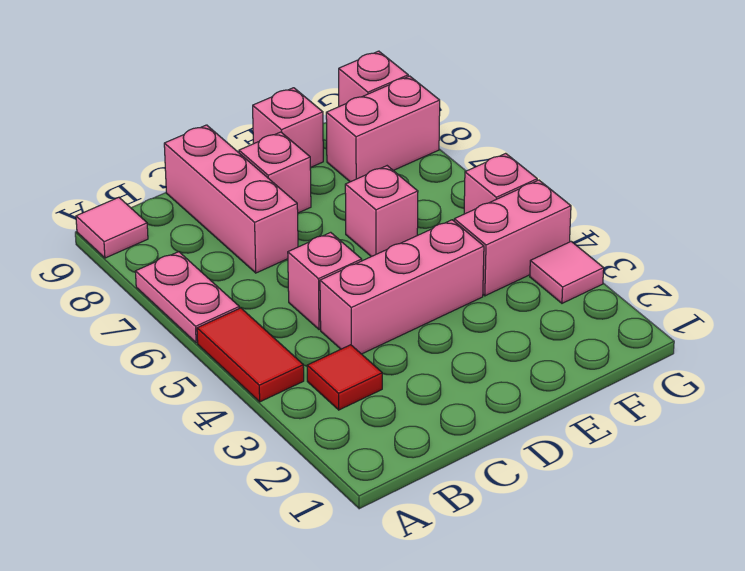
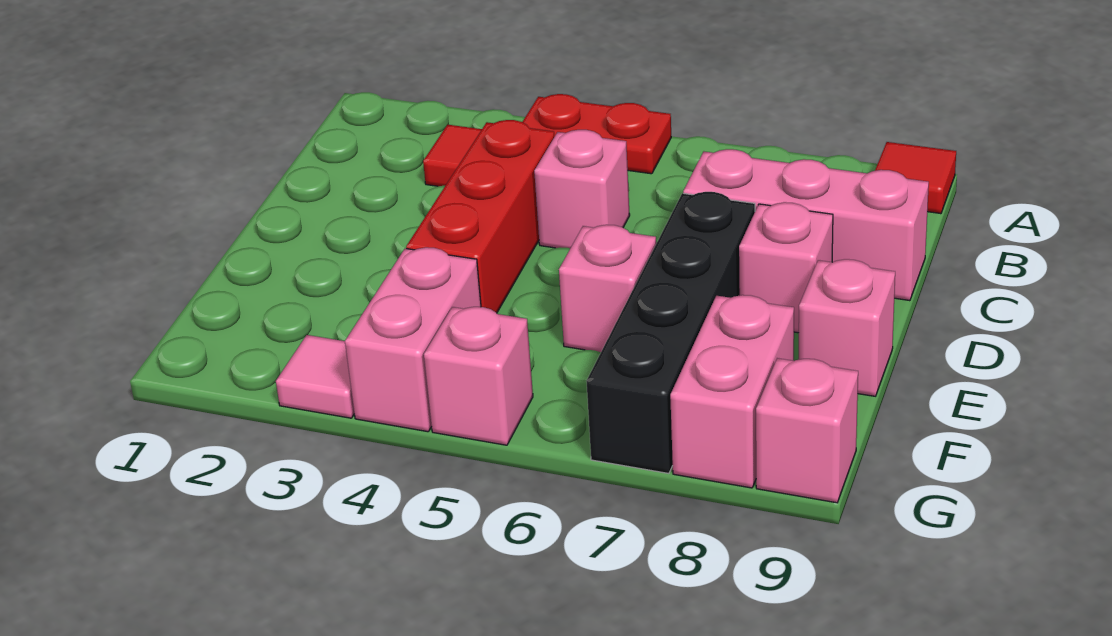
red tile A4:A5 level 1 -> red plate A4:A5 level 1
pink plate A6:A7 level 1 -> none
pink tile A9 level 1 -> red tile A9 level 1
pink brick C4:E4 level 1 -> red brick C4:E4 level 1
none -> black brick D7:G7 level 1

